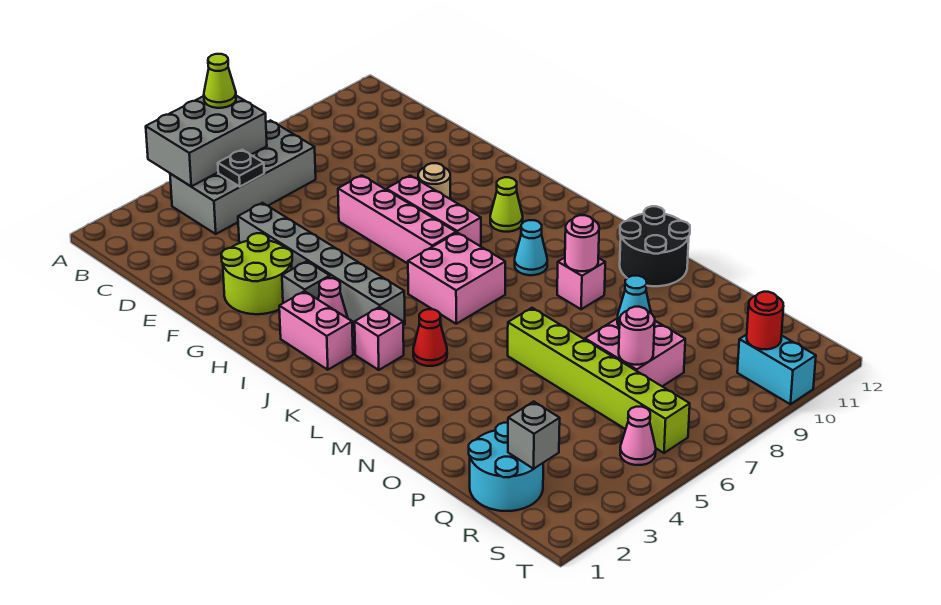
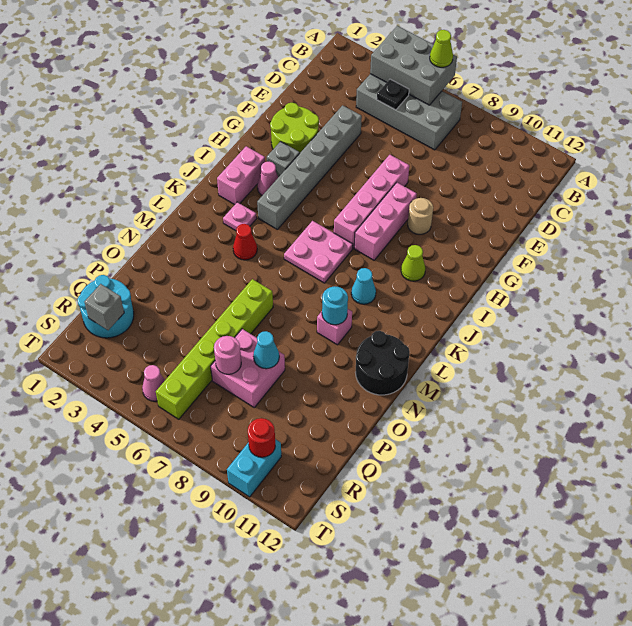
pink brick J6:K7 level 1 -> pink plate J6:K7 level 1
pink brick K3 level 1 -> pink plate K3 level 1
pink round brick M9 level 2 -> cyan round brick M9 level 2

